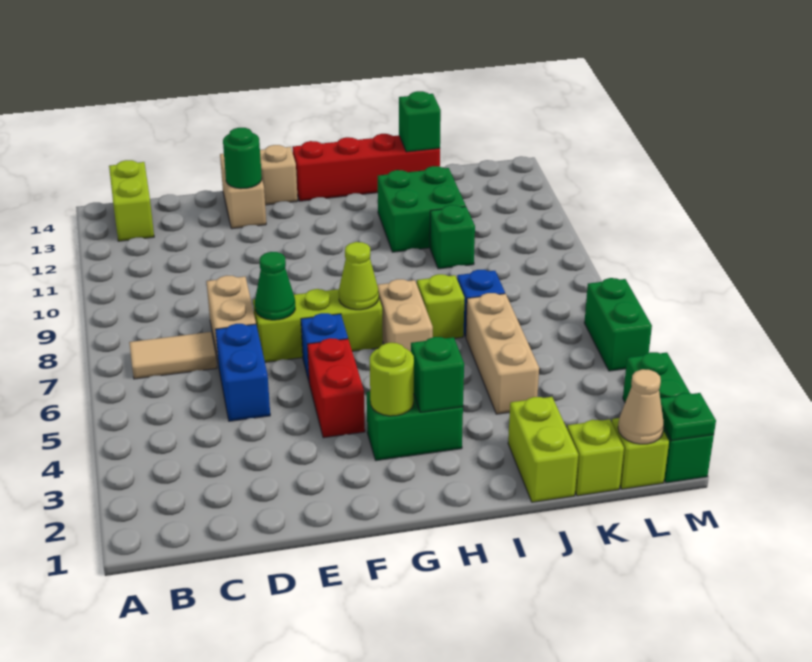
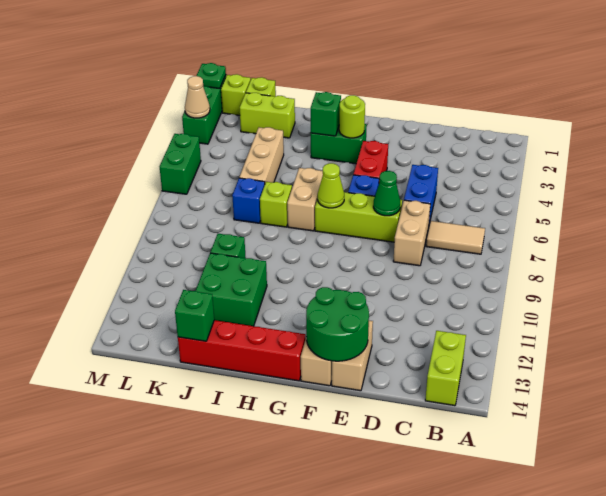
green round brick E13 level 2 -> green round brick E13:F14 level 2
lime brick J1:J2 level 1 -> lime brick J2:K2 level 1
tan cone L1 level 2 -> tan cone M3 level 2

